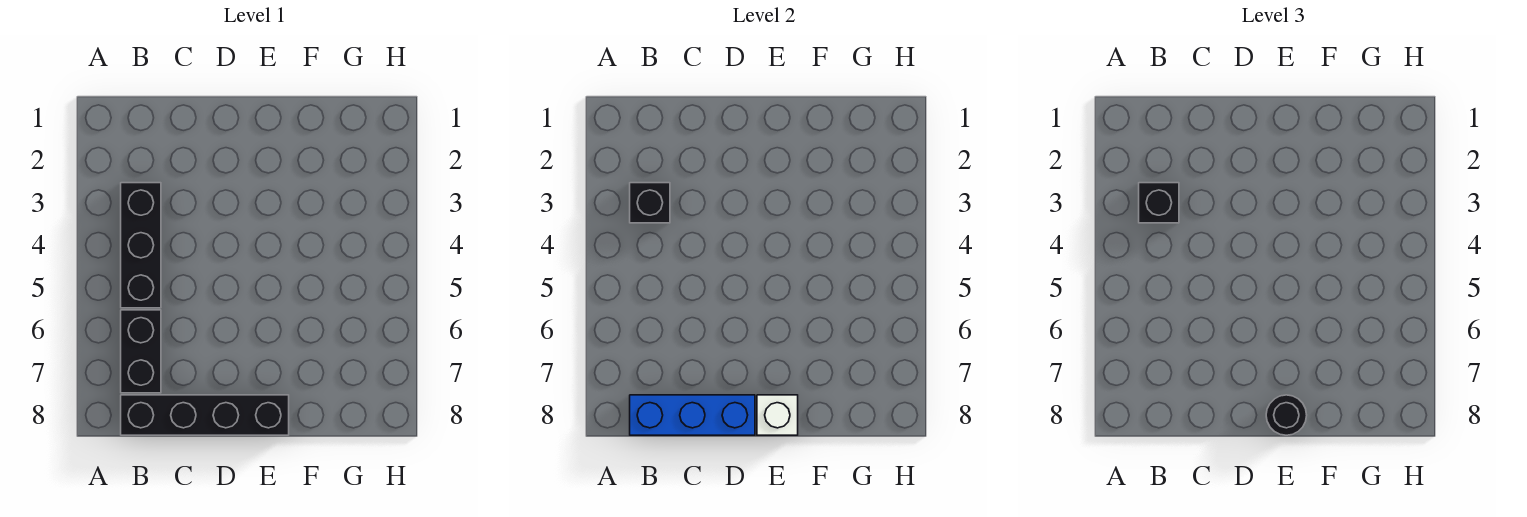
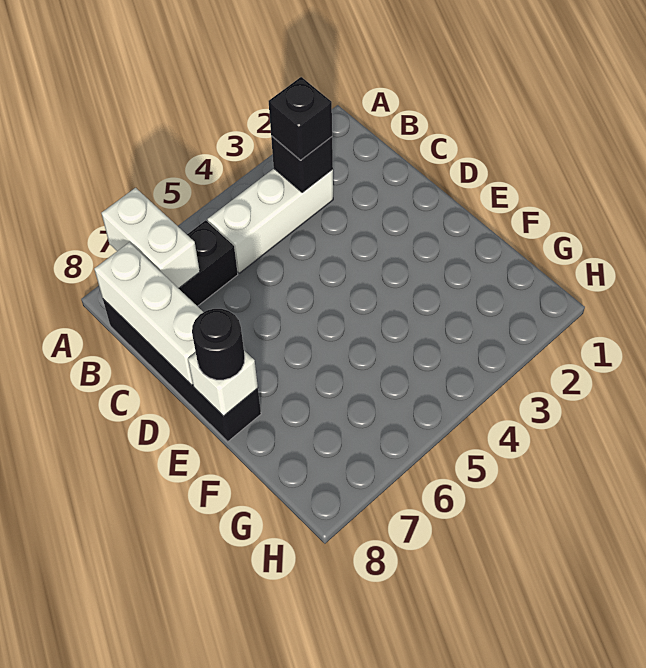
none -> white brick A7:B7 level 2
black brick B3:B5 level 1 -> white brick B3:B5 level 1
blue brick B8:D8 level 2 -> white brick B8:D8 level 2

